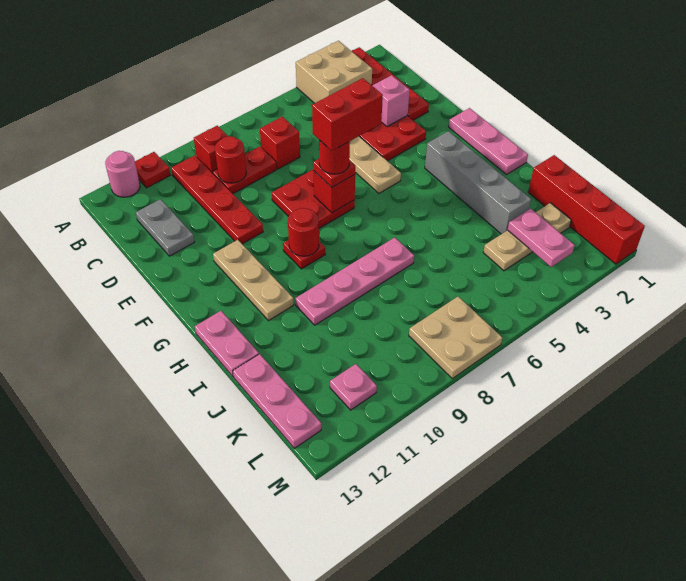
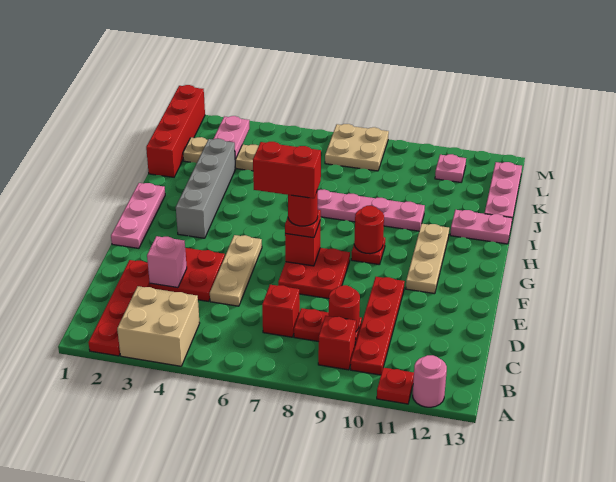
grey plate C12:D12 level 1 -> none
pink plate H13:I13 level 1 -> pink plate I12:I13 level 1

